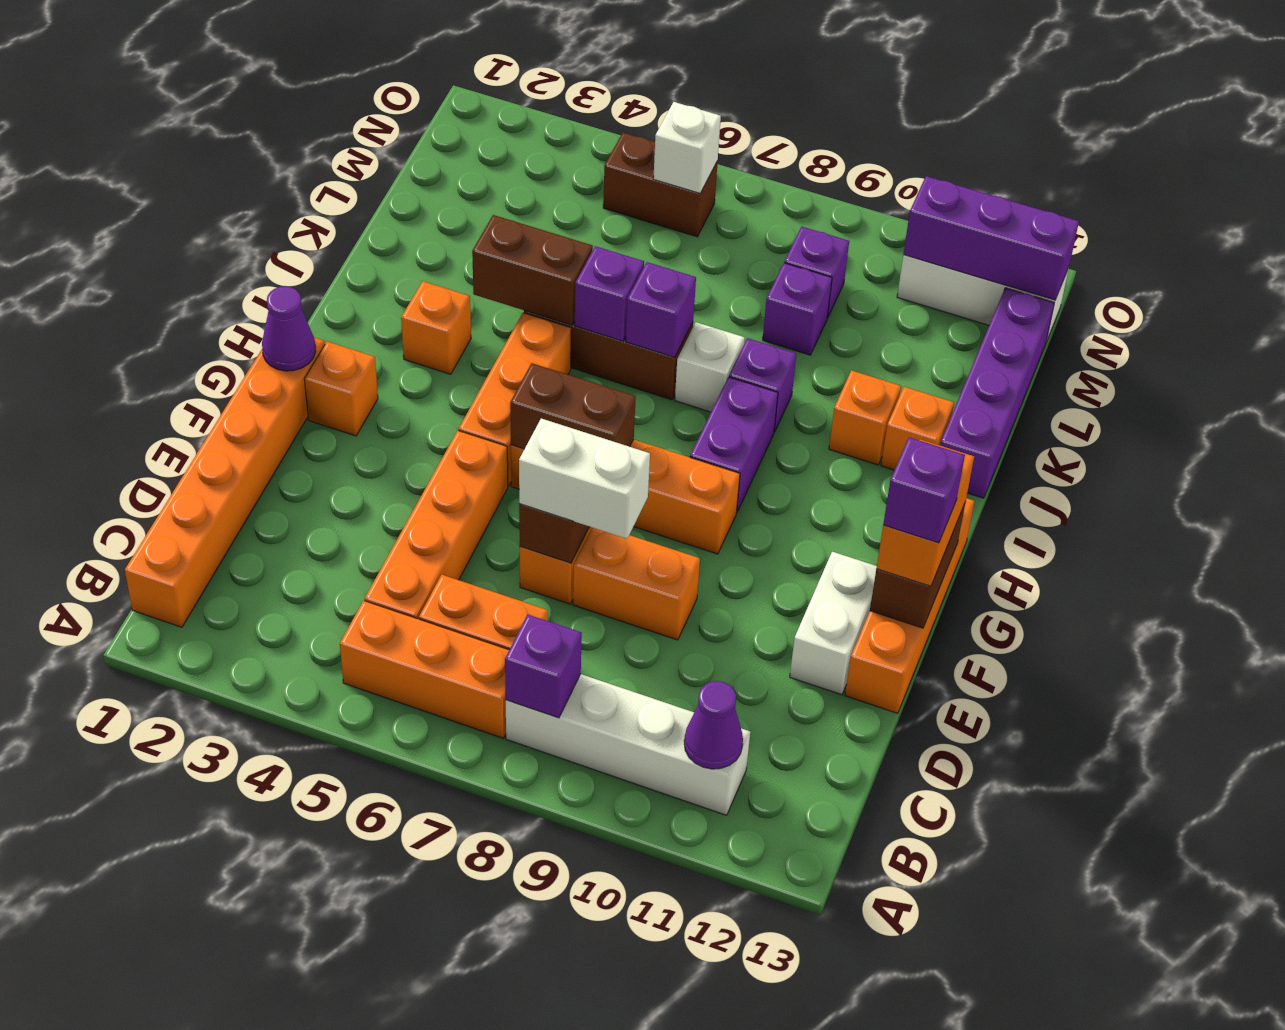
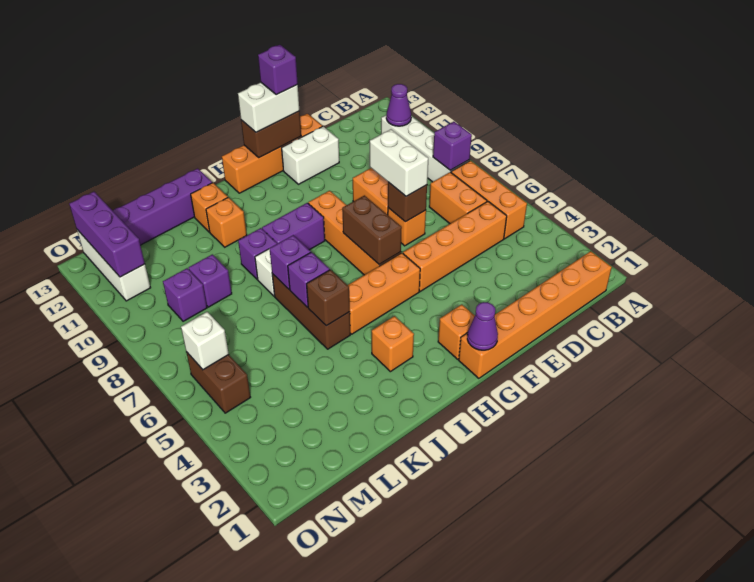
orange brick F13:G13 level 3 -> white brick F13:G13 level 3
brown brick J4:J5 level 2 -> brown brick J5 level 2

